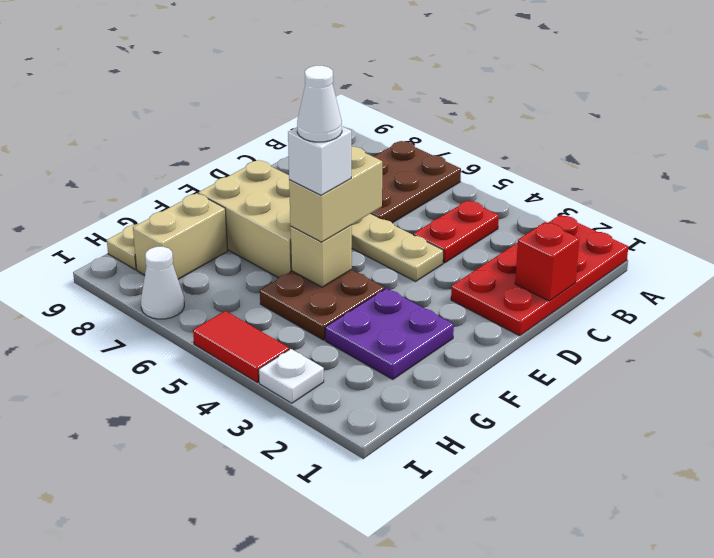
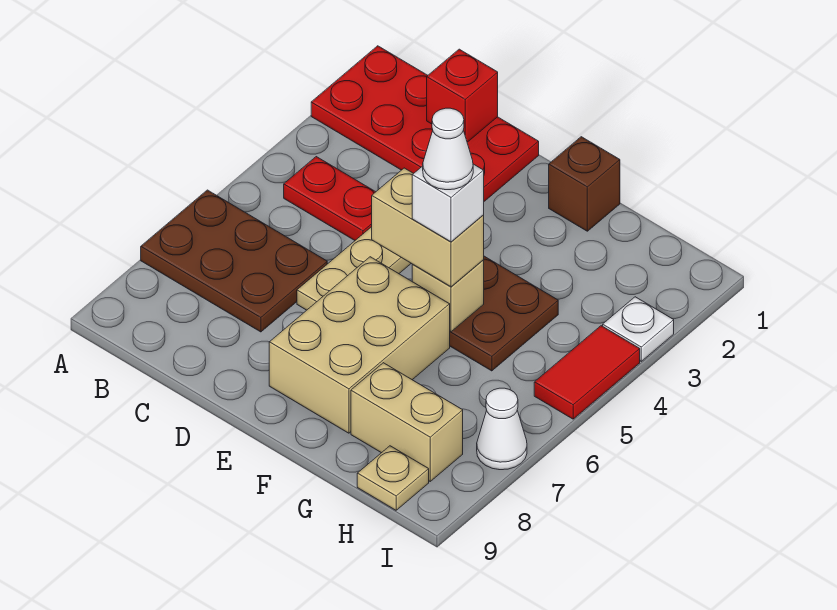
none -> brown brick F1 level 1
purple plate F2:G3 level 1 -> none

